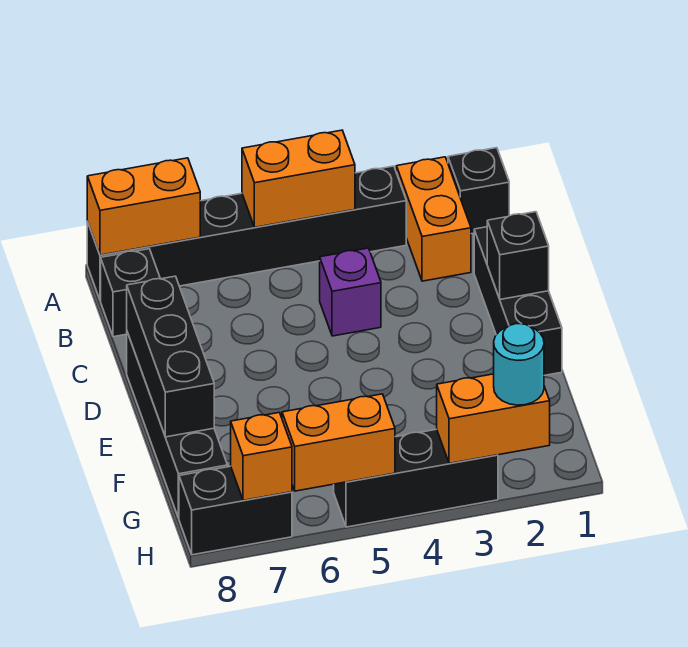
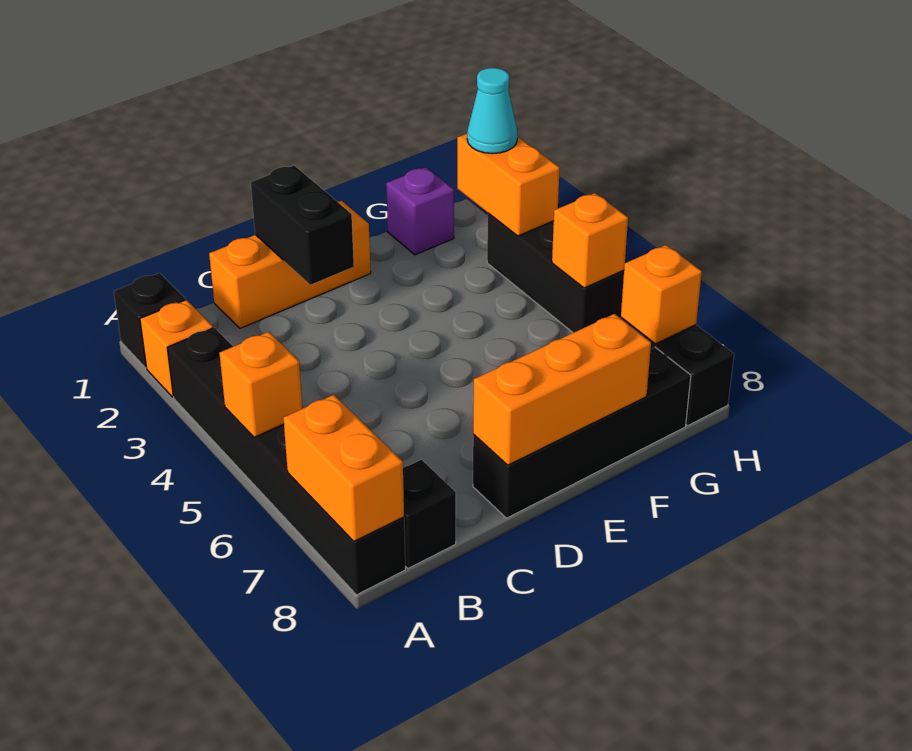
orange brick A2:B2 level 1 -> orange brick A2 level 1
orange brick A4:A5 level 2 -> orange brick A5 level 2
black brick C1:E1 level 1 -> orange brick C1:E1 level 1
purple brick C4 level 1 -> purple brick G1 level 1
black brick D1 level 2 -> black brick D1:D2 level 2
black brick D8:F8 level 2 -> orange brick D8:F8 level 2
cyan round brick H2 level 3 -> cyan cone H2 level 3
orange brick H5:H6 level 2 -> orange brick H5 level 2

